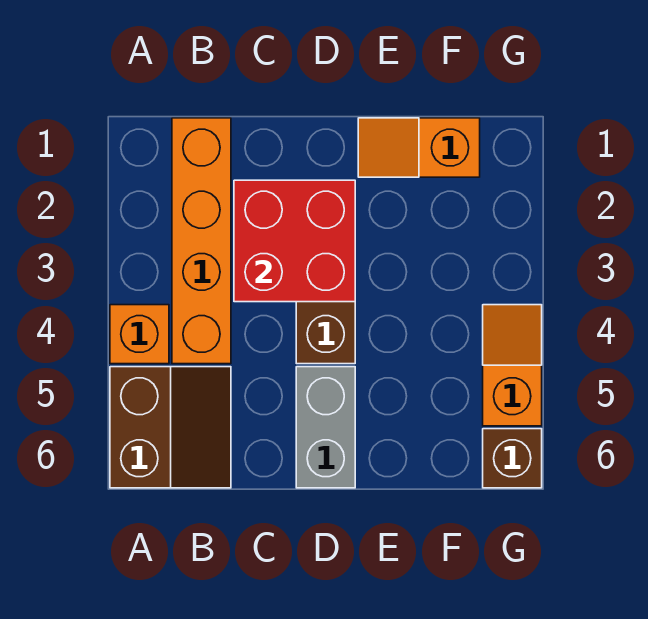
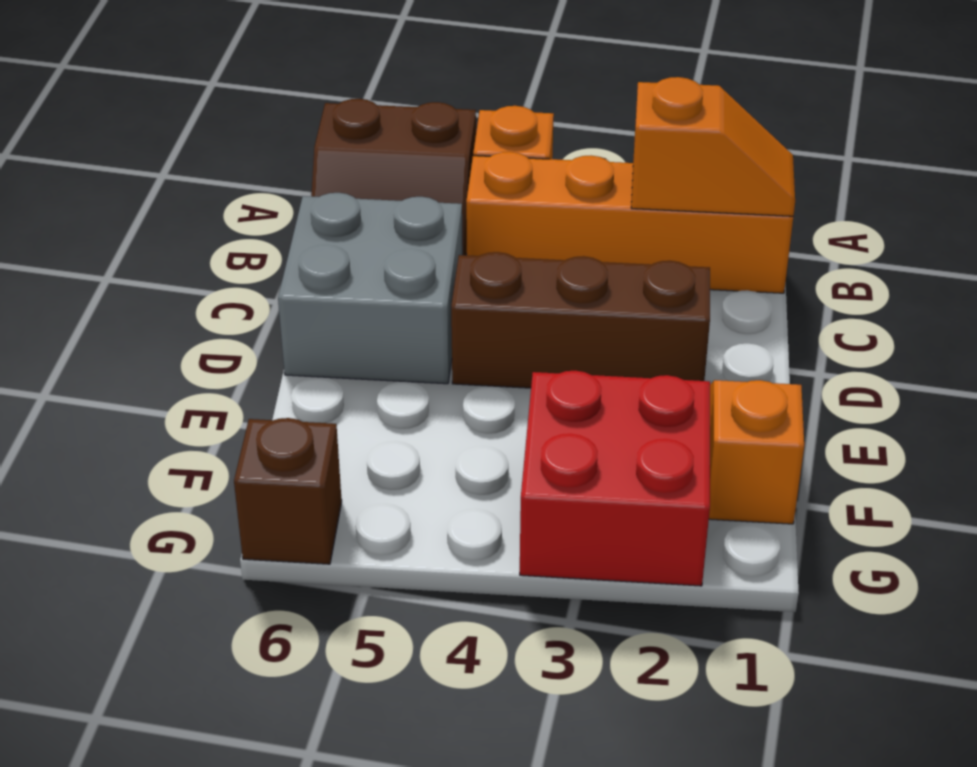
red brick C2:D3 level 2 -> red brick F2:G3 level 1
grey brick D5:D6 level 1 -> grey brick C5:D6 level 1
orange slope G4:G5 level 1 top 5 -> orange slope B1:B2 level 2 top 2

